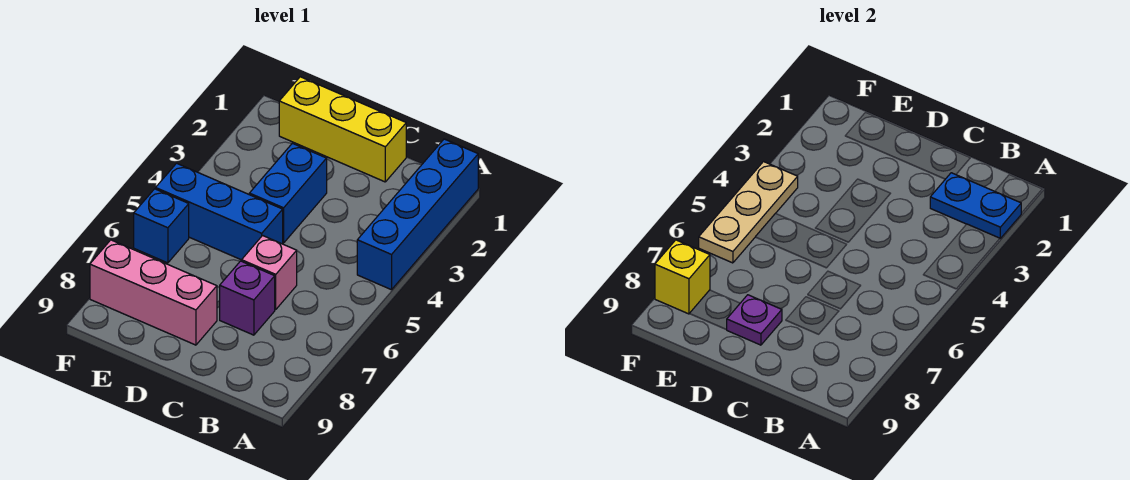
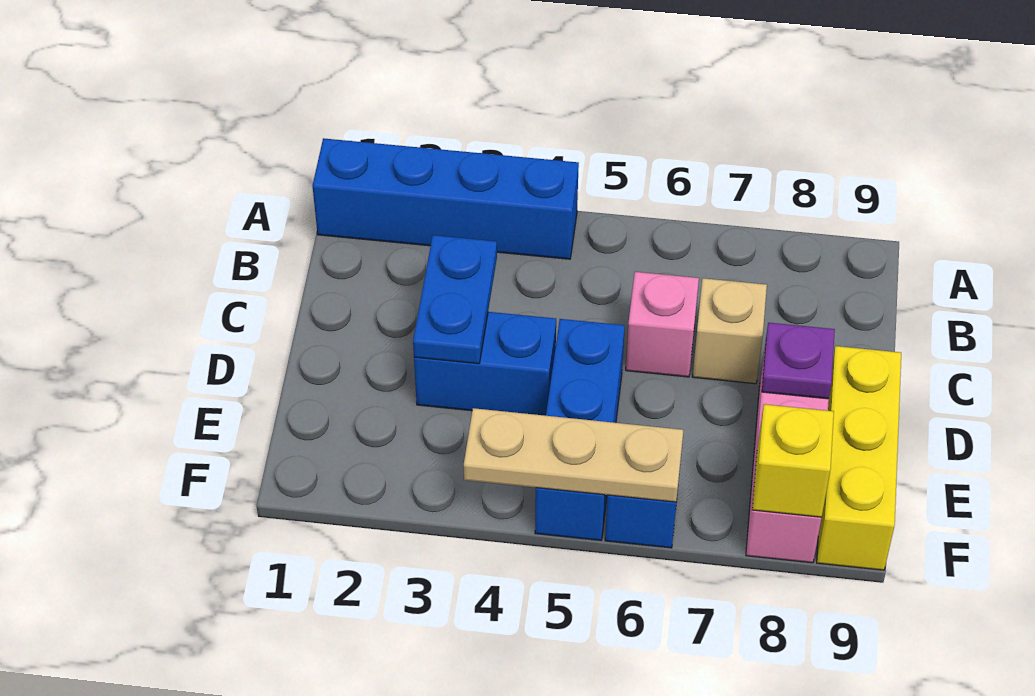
blue plate A2:B2 level 2 -> blue plate C3:D3 level 2
yellow brick C1:E1 level 1 -> yellow brick D9:F9 level 1
purple brick C7 level 1 -> tan brick C7 level 1

